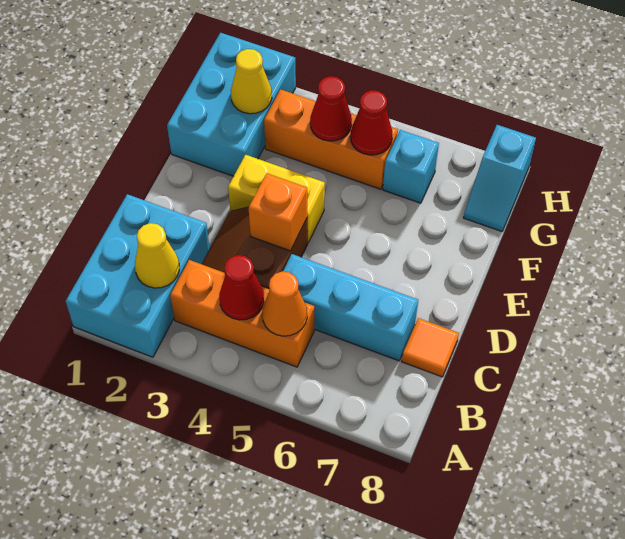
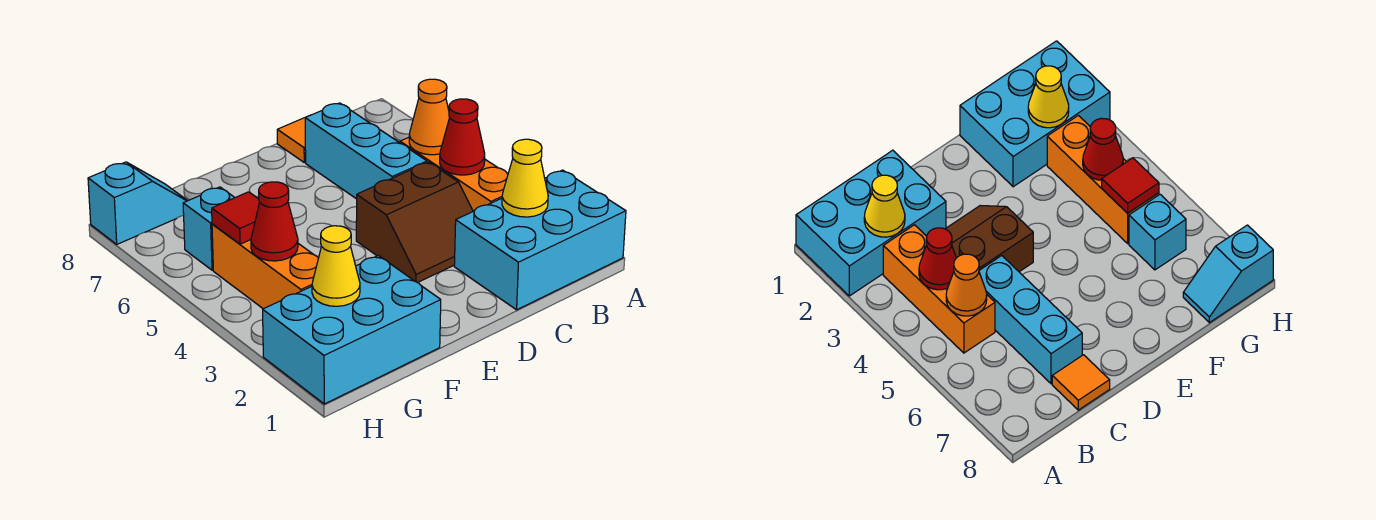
orange brick D4 level 2 -> none
yellow brick E3:E4 level 1 -> none
red cone G5 level 2 -> red tile G5 level 2

